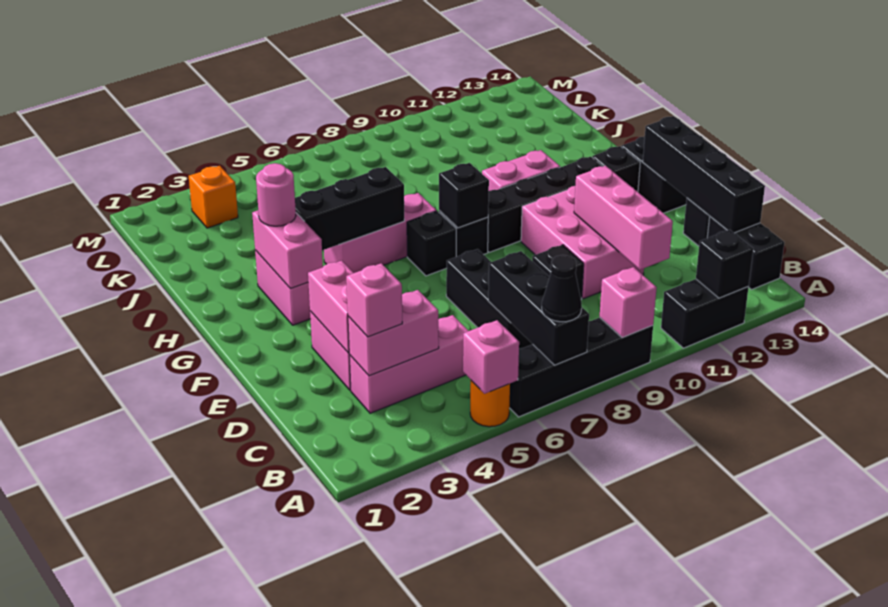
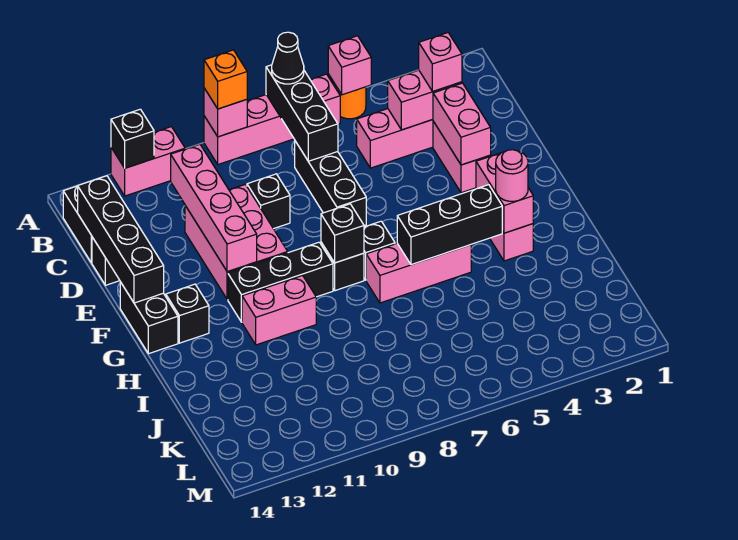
black brick A6:A9 level 1 -> pink brick A6:A9 level 1
black brick A11:A12 level 1 -> pink brick A11:A12 level 1
pink brick C11:E11 level 2 -> pink brick C11:F11 level 2
black brick G9:G12 level 1 -> black brick G9:G11 level 1
orange brick L3 level 1 -> orange brick A9 level 3

